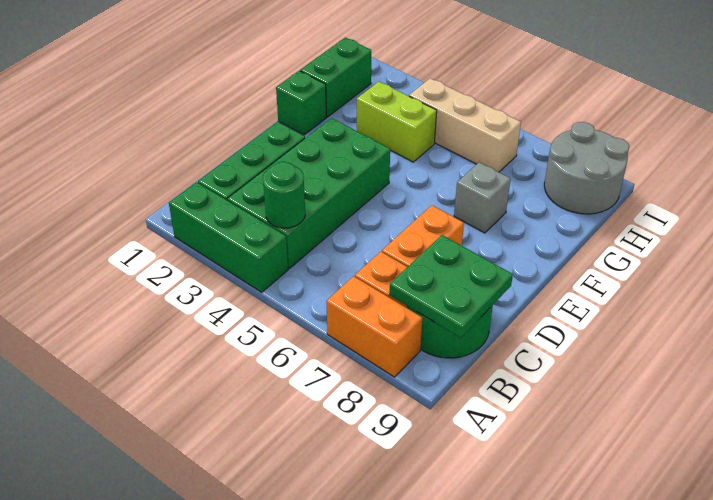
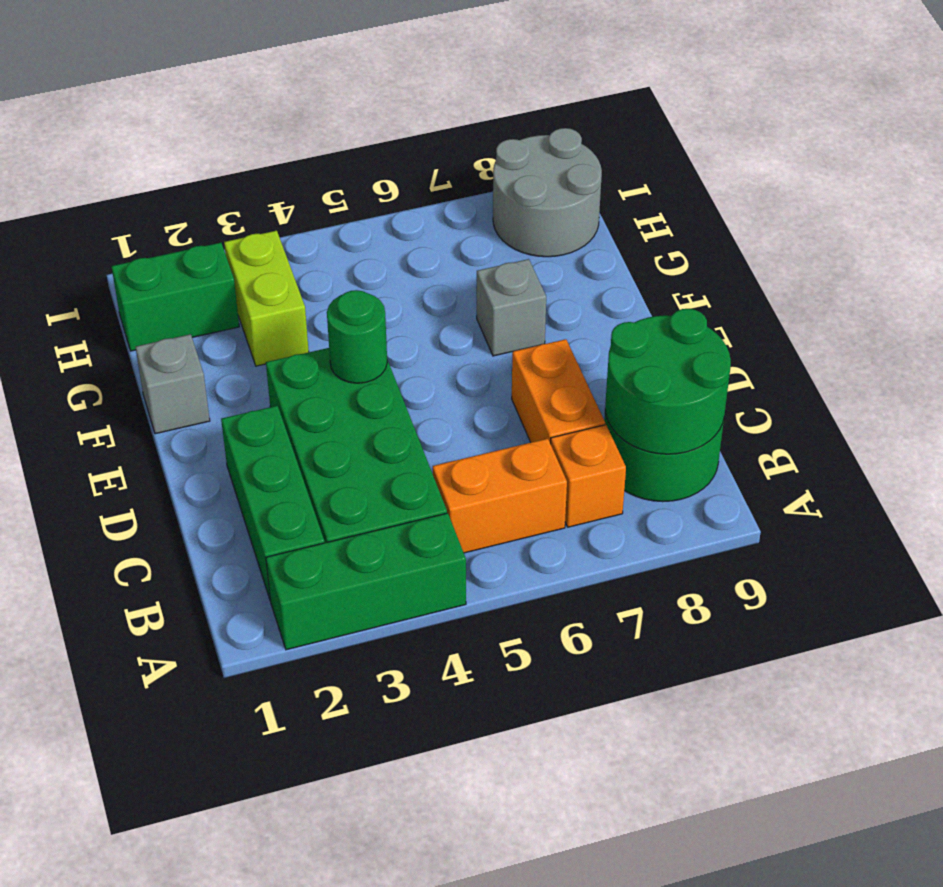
orange brick A7:A8 level 1 -> orange brick B5:B6 level 1
green round brick B4 level 2 -> green round brick E4 level 2
green plate B8:C9 level 2 -> green round brick B8:C9 level 2
green brick F1 level 1 -> grey brick F1 level 1
green brick G1:H1 level 1 -> green brick H1:H2 level 1
lime brick G3:G4 level 1 -> lime brick G3:H3 level 1
tan brick H4:H6 level 1 -> none

